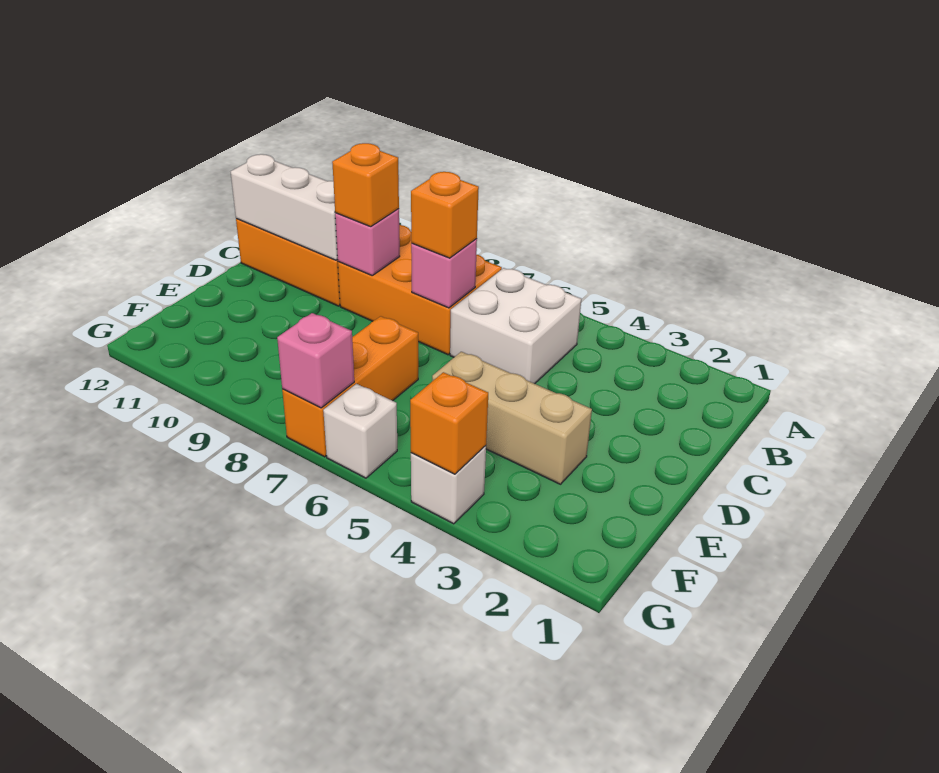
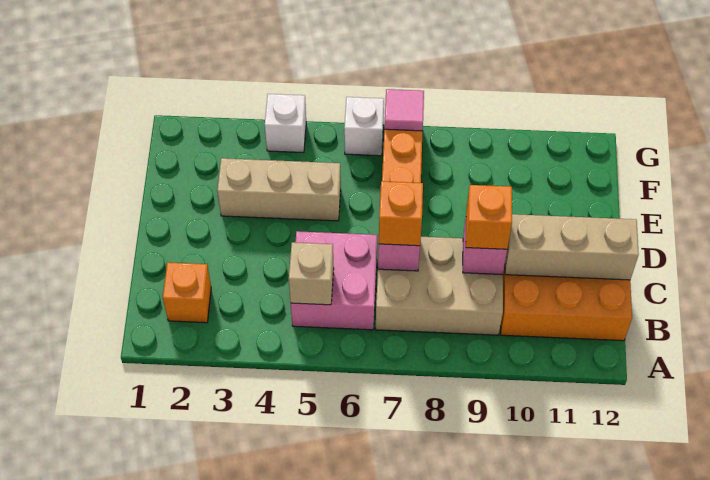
white brick B5:C6 level 1 -> pink brick B5:C6 level 1
none -> tan brick B5 level 2
orange brick B7:C9 level 1 -> tan brick B7:C9 level 1
white brick C10:C12 level 2 -> tan brick C10:C12 level 2
orange brick G4 level 2 -> orange brick B2 level 1
pink brick G7 level 2 -> pink tile G7 level 2

